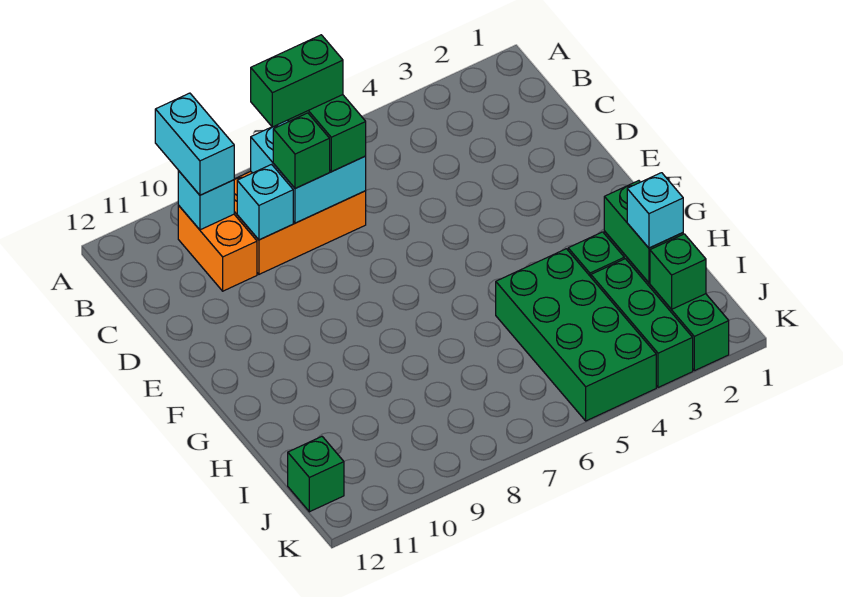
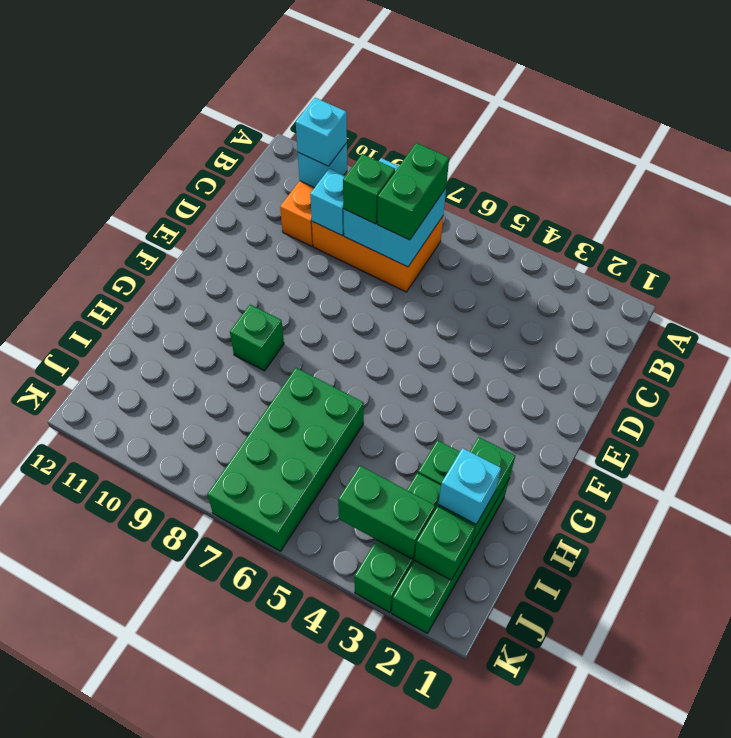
cyan brick A10:B10 level 3 -> cyan brick B10 level 3
green brick B7:B8 level 4 -> green brick J3:J4 level 2
green brick H4:K5 level 1 -> green brick H6:K7 level 1
green brick J12 level 1 -> green brick G9 level 1

